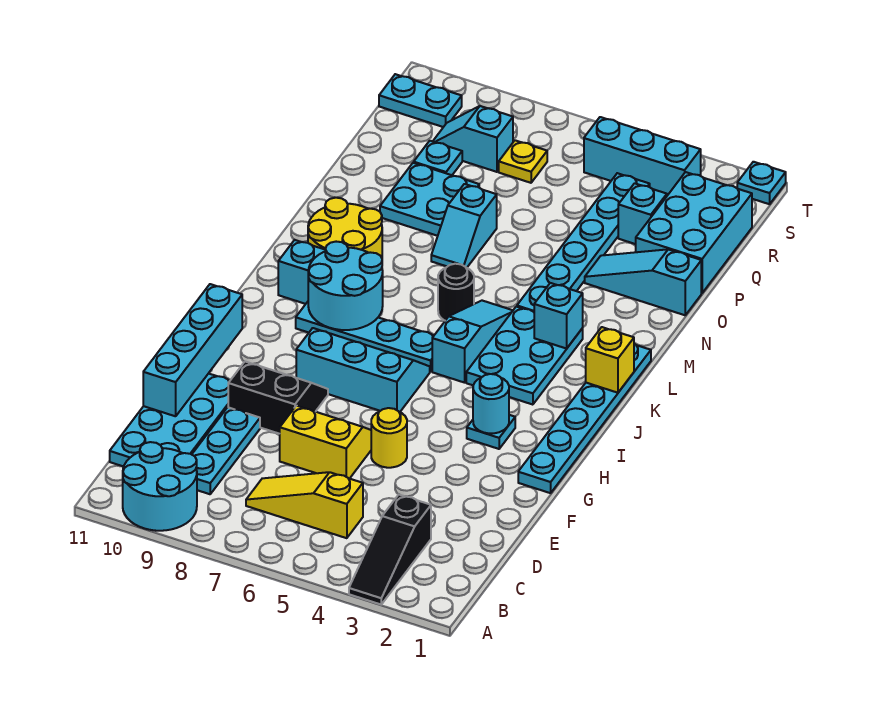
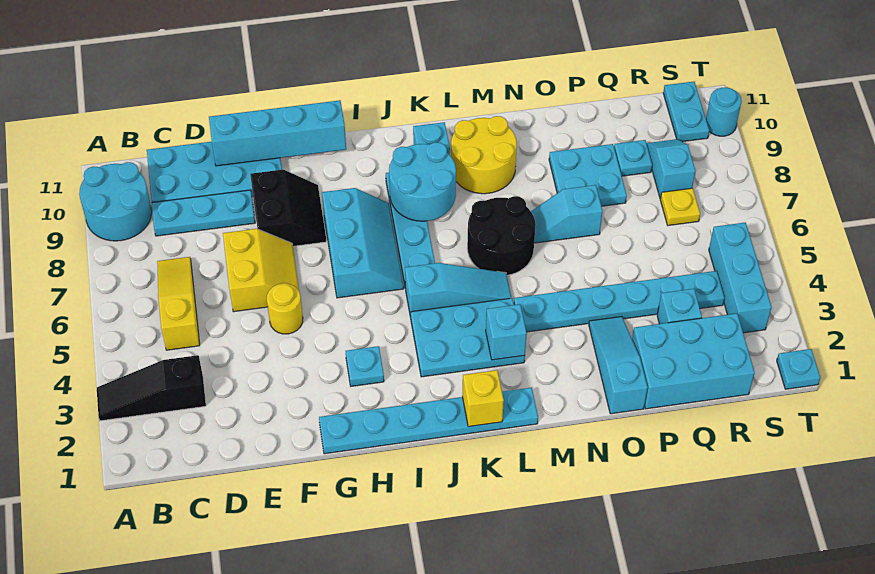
cyan round brick H3 level 2 -> cyan round brick T10 level 1
black round brick L6 level 1 -> black round brick L6:M7 level 1

